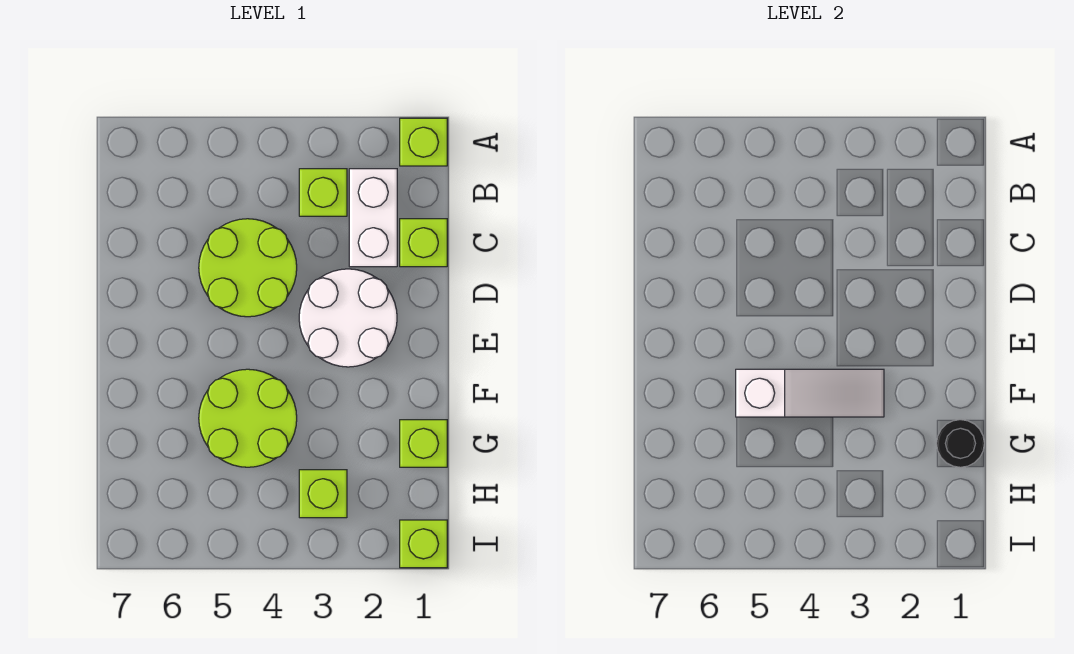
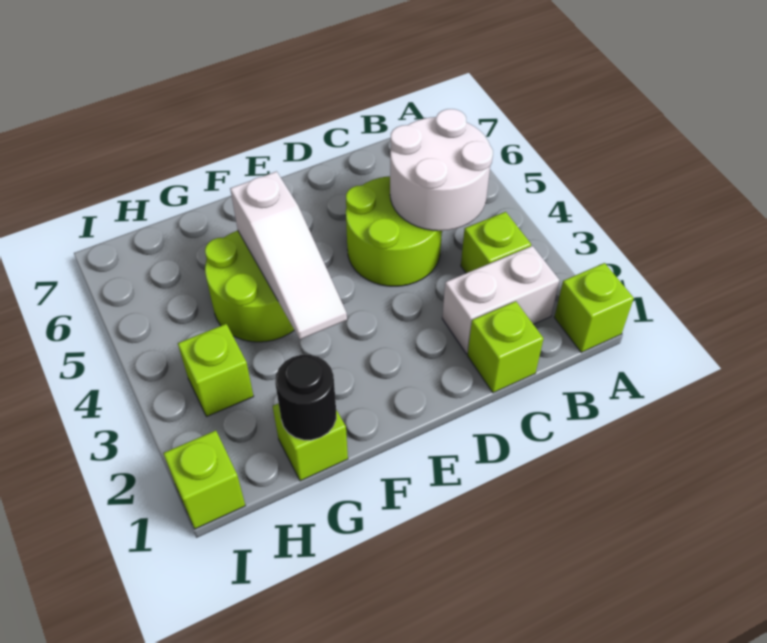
white round brick D2:E3 level 1 -> white round brick B4:C5 level 2

